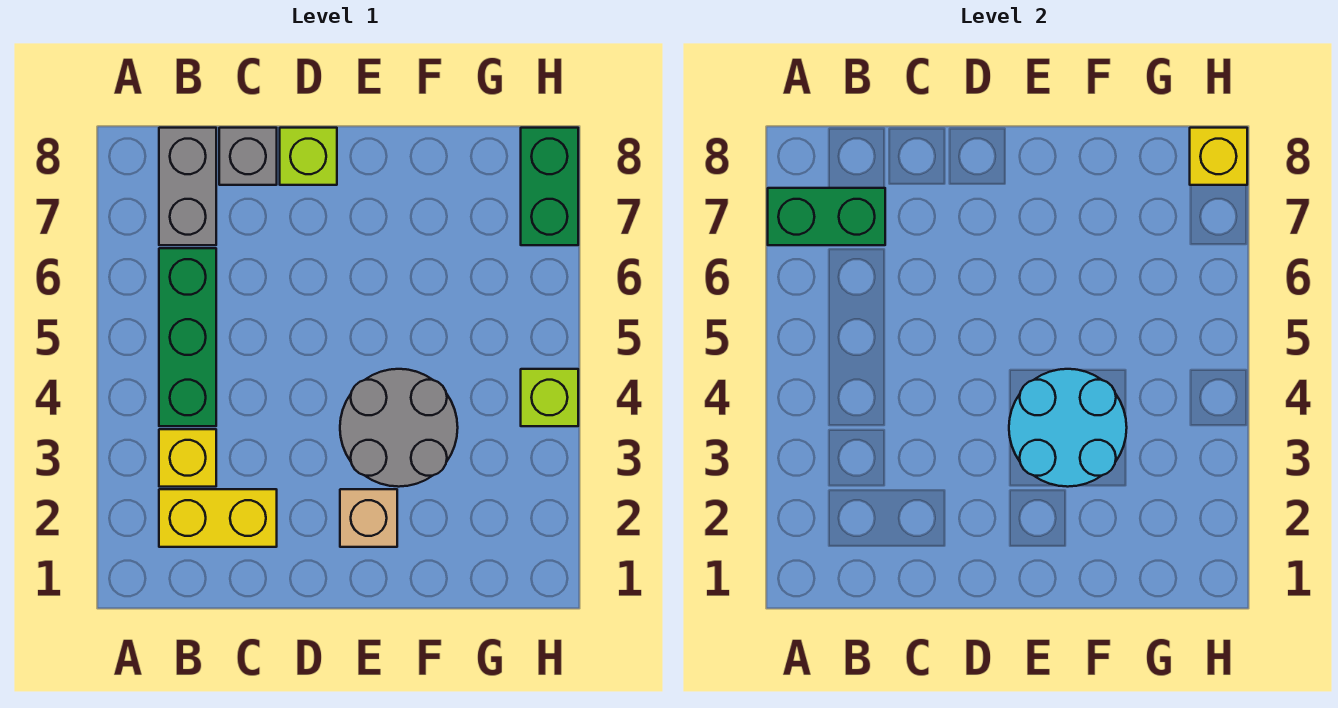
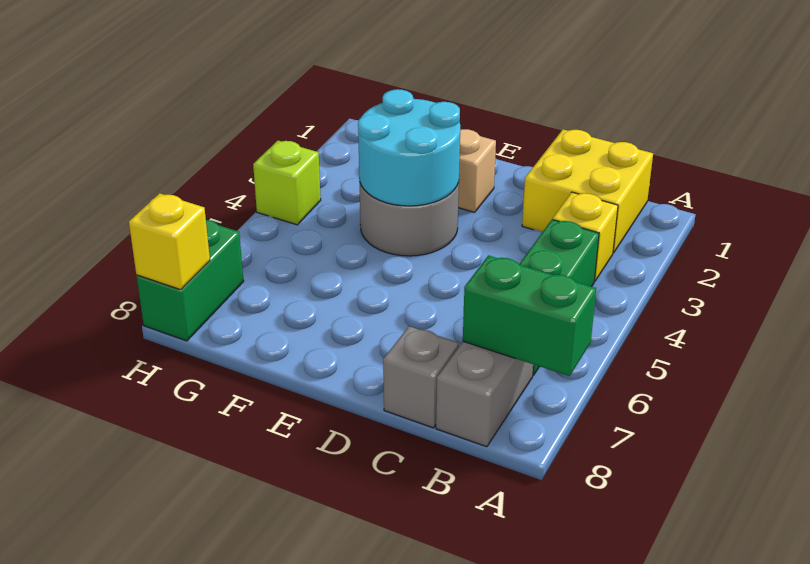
yellow brick B2:C2 level 1 -> yellow brick B1:C2 level 1
lime brick D8 level 1 -> none

